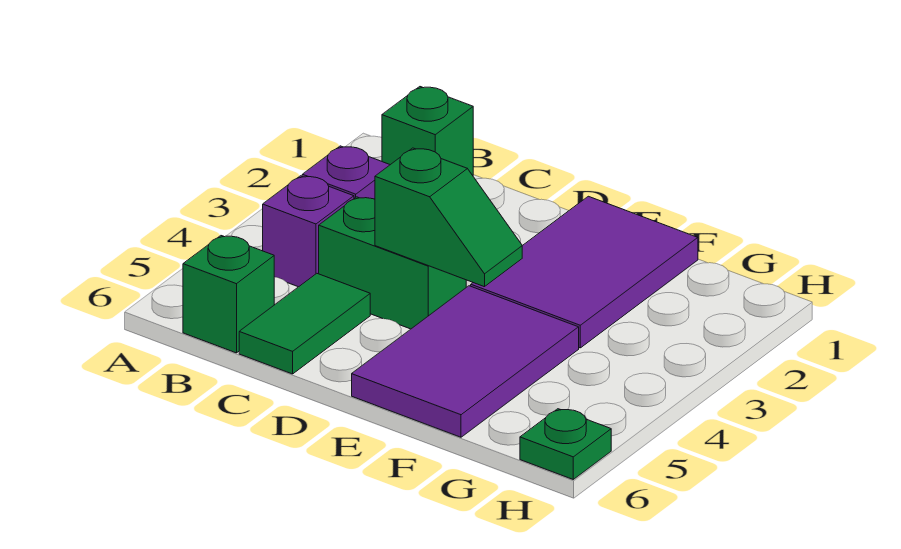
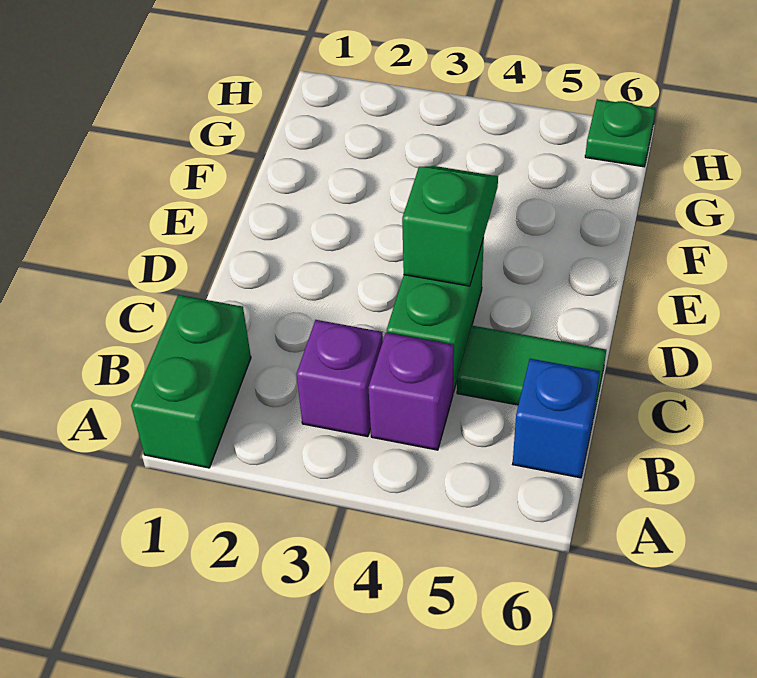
green brick B1 level 1 -> green brick A1:B1 level 1
green brick B6 level 1 -> blue brick B6 level 1
purple tile E1:F3 level 1 -> none
purple tile E4:F6 level 1 -> none

